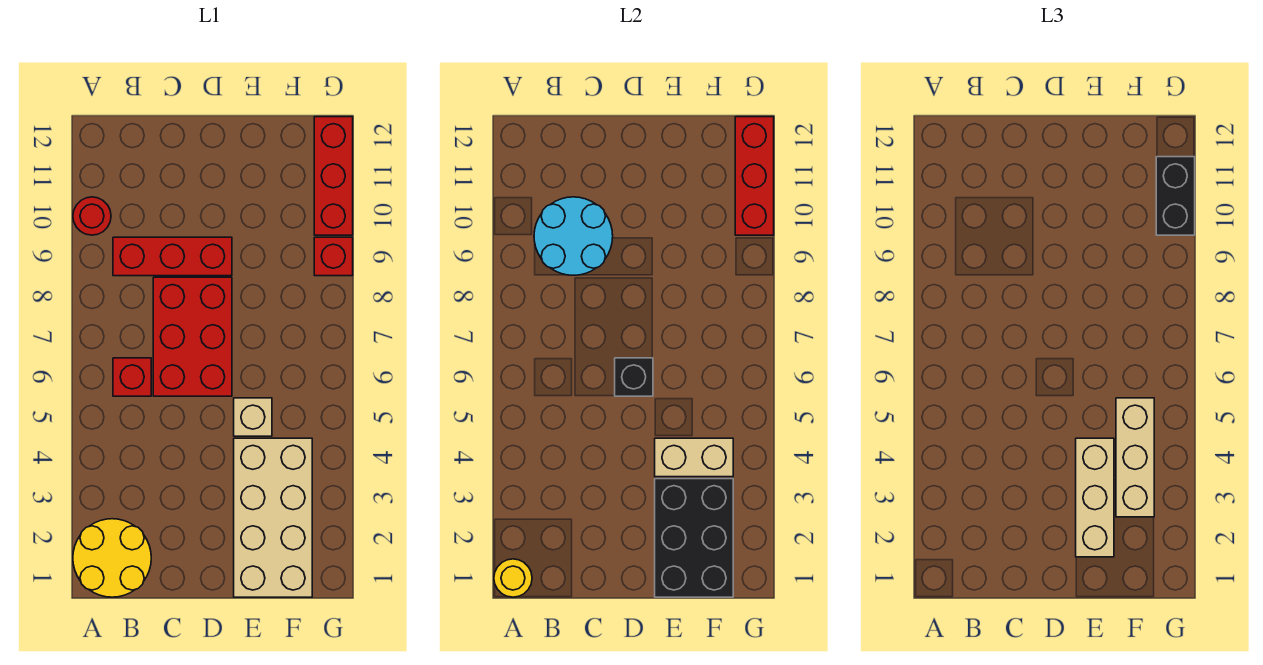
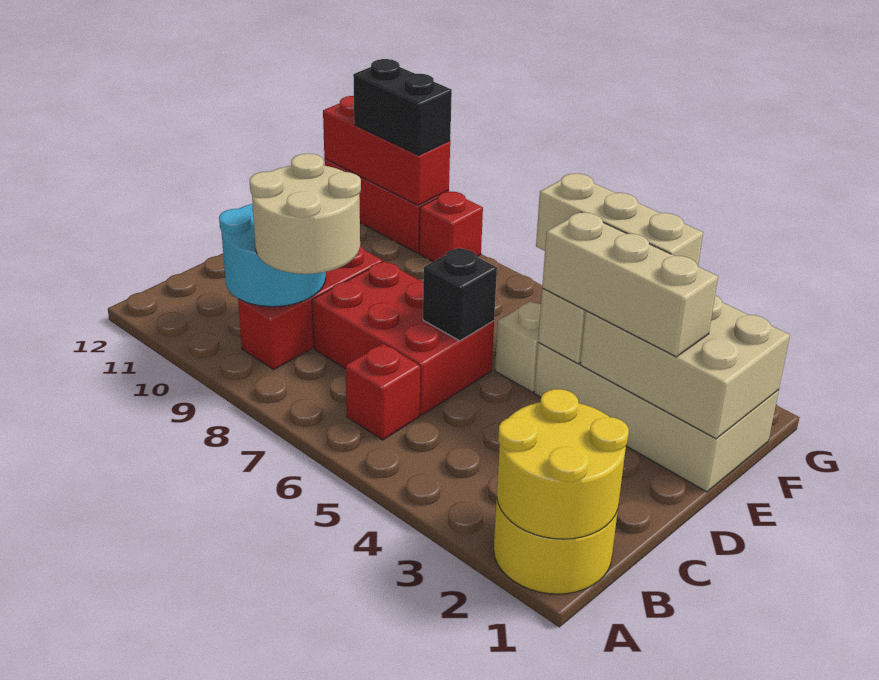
yellow round brick A1 level 2 -> yellow round brick A1:B2 level 2
red round brick A10 level 1 -> none
none -> tan round brick B8:C9 level 3
black brick E1:F3 level 2 -> tan brick E1:F3 level 2

